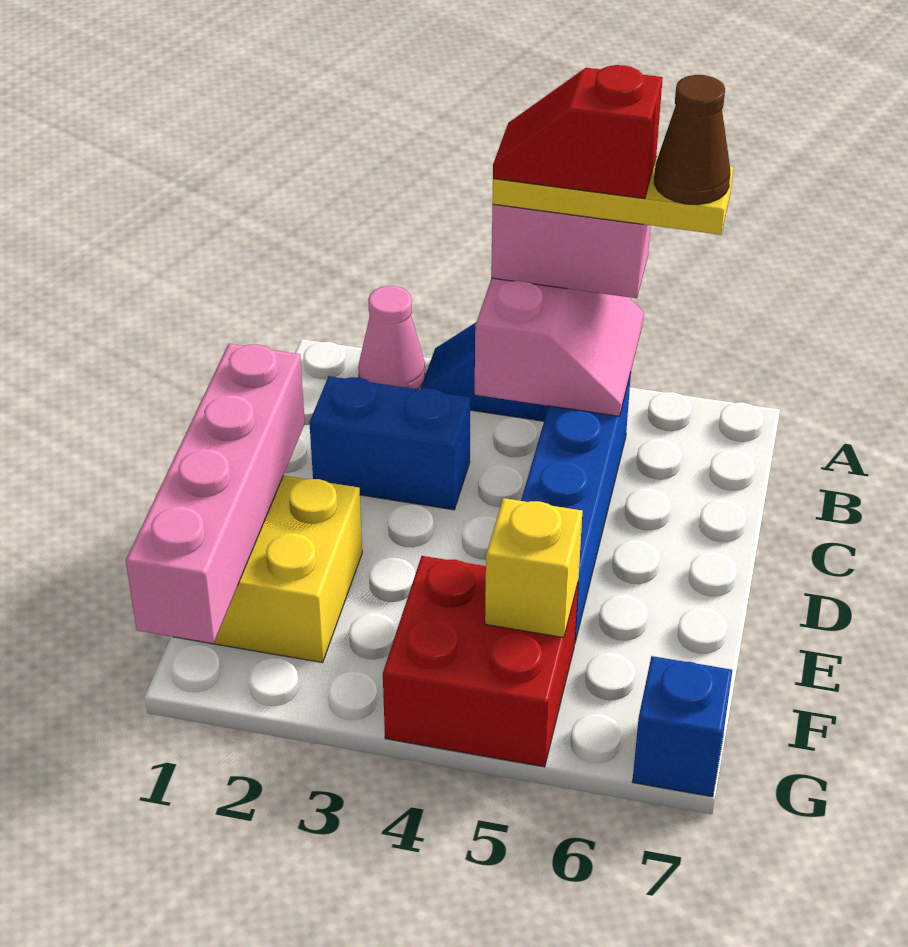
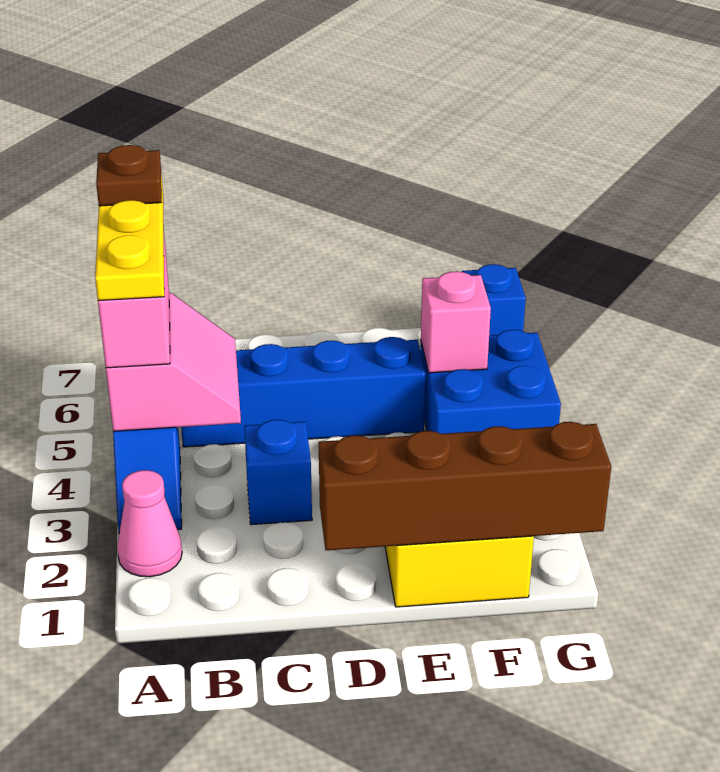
pink slope A4:B5 level 2 top 4 -> pink slope A4:B5 level 2 top A
red slope A4:A5 level 5 top 5 -> none
brown cone A6 level 5 -> brown plate A6 level 5
blue brick C2:C3 level 1 -> blue brick C3 level 1
pink brick D1:G1 level 2 -> brown brick D1:G1 level 2
red brick F4:G5 level 1 -> blue brick F4:G5 level 1
yellow brick F5 level 2 -> pink brick F5 level 2

